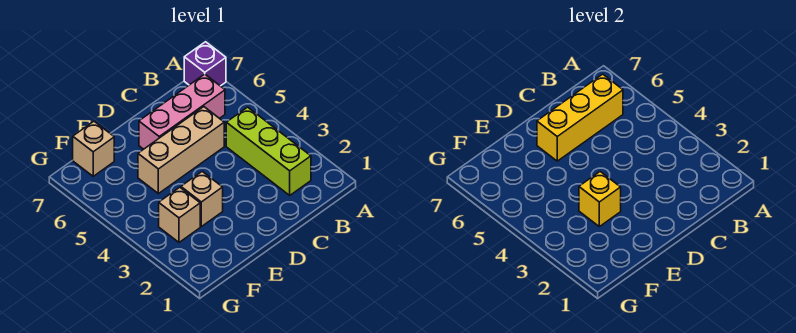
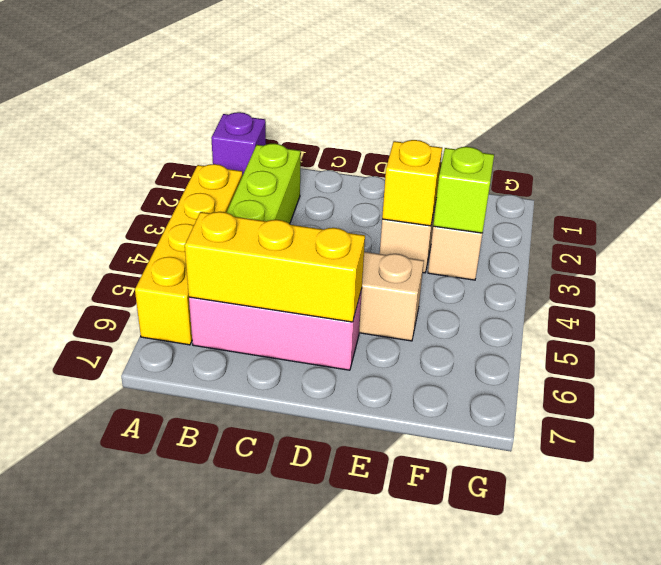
none -> yellow brick A3:A6 level 1
purple brick A7 level 1 -> purple brick A1 level 1
none -> lime brick F3 level 2
tan brick F7 level 1 -> none

